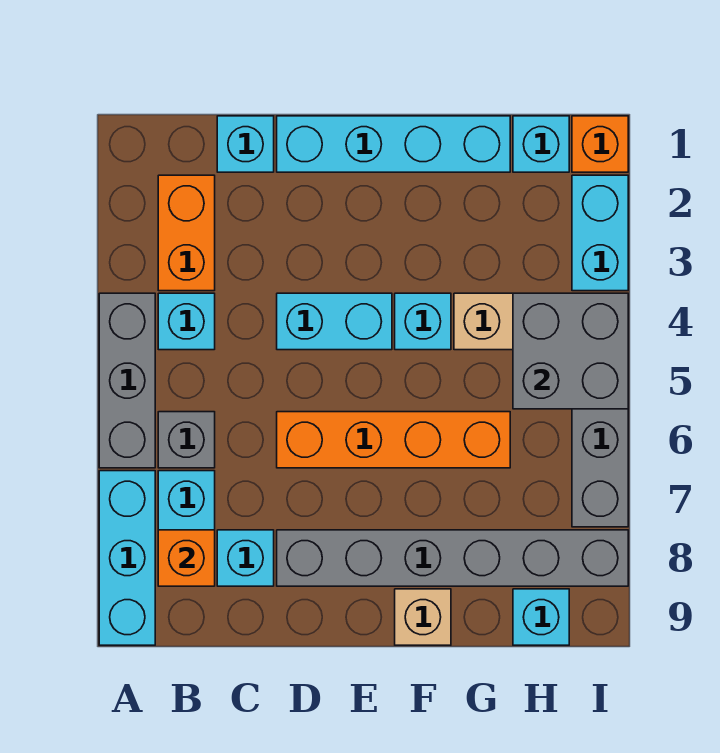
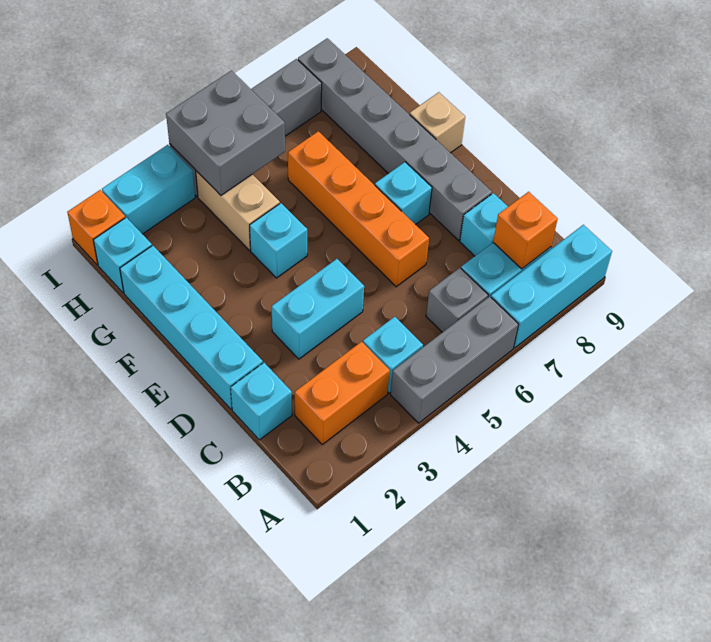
cyan brick D4:E4 level 1 -> cyan brick D3:D4 level 1
cyan brick H9 level 1 -> cyan brick E7 level 1

